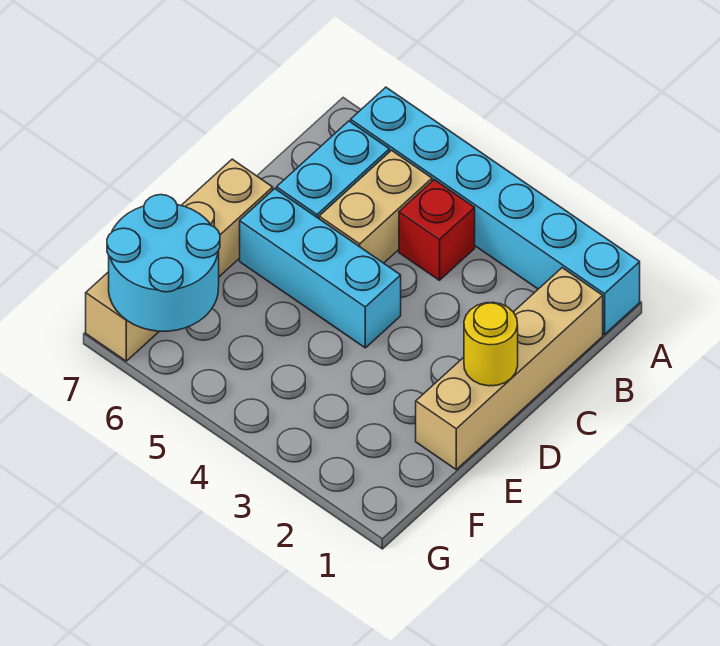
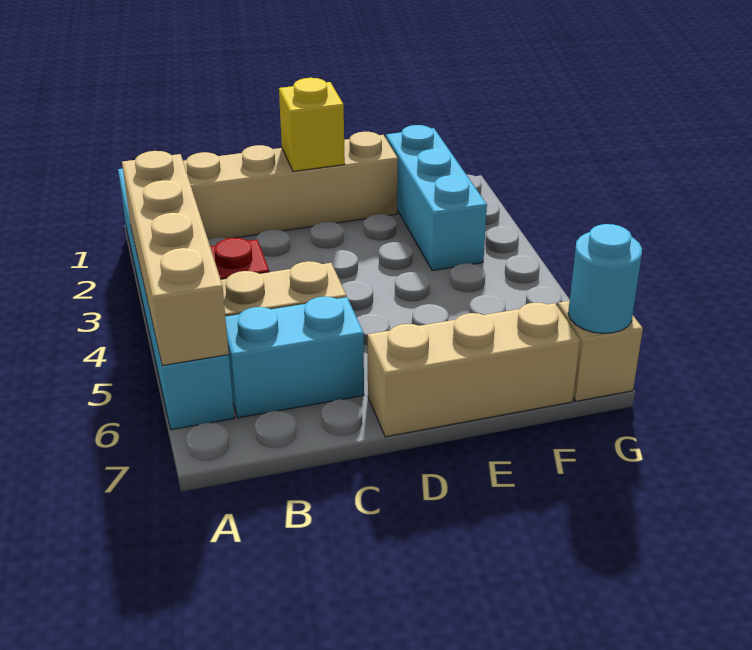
none -> tan brick A3:A6 level 2
yellow round brick D1 level 2 -> yellow brick D1 level 2
cyan brick D4:D6 level 1 -> cyan brick F1:F3 level 1
cyan round brick F6:G7 level 2 -> cyan round brick G7 level 2

